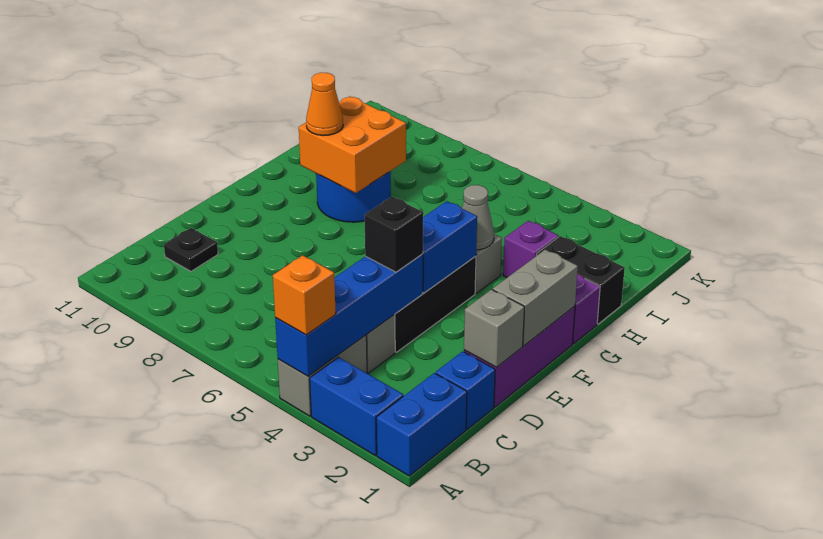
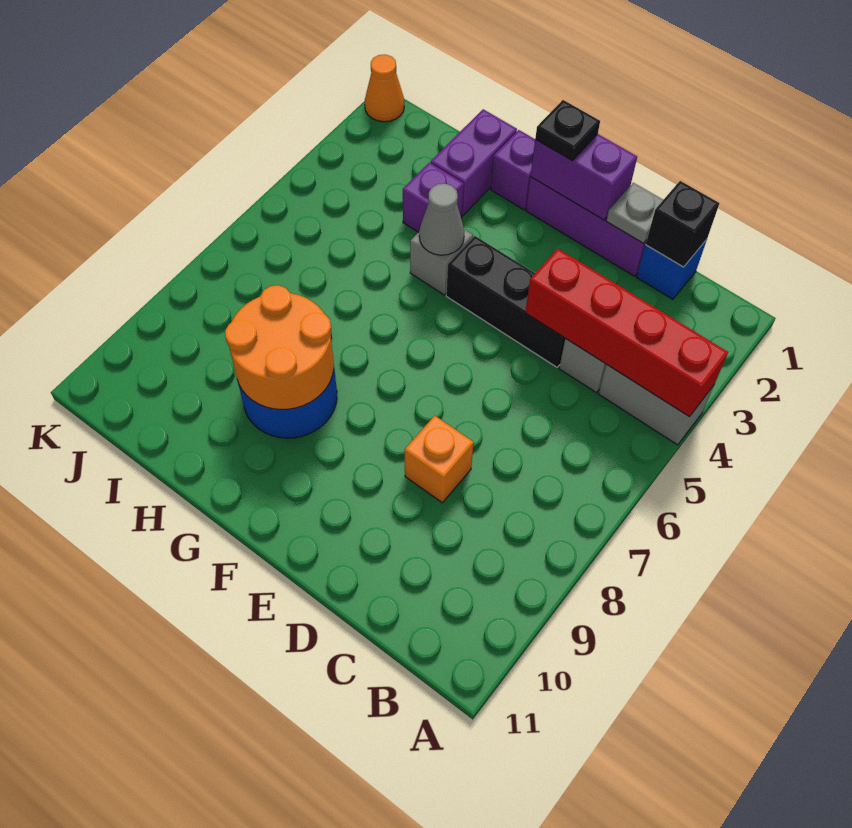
blue brick A1:B1 level 1 -> none
blue brick A2:A3 level 1 -> none
blue brick A4:D4 level 2 -> red brick A4:D4 level 2
orange brick A4 level 3 -> orange brick D8 level 1
black plate C10 level 1 -> black plate F1 level 3
grey brick D1 level 2 -> grey plate D1 level 2
black brick D4 level 3 -> black brick C1 level 2
grey brick E1:F1 level 2 -> purple brick E1:F1 level 2
blue brick E4:F4 level 2 -> none
orange brick G8:H9 level 2 -> orange round brick G8:H9 level 2
orange cone G9 level 3 -> orange cone K1 level 1
black brick H1:H2 level 1 -> purple brick H1:H2 level 1

